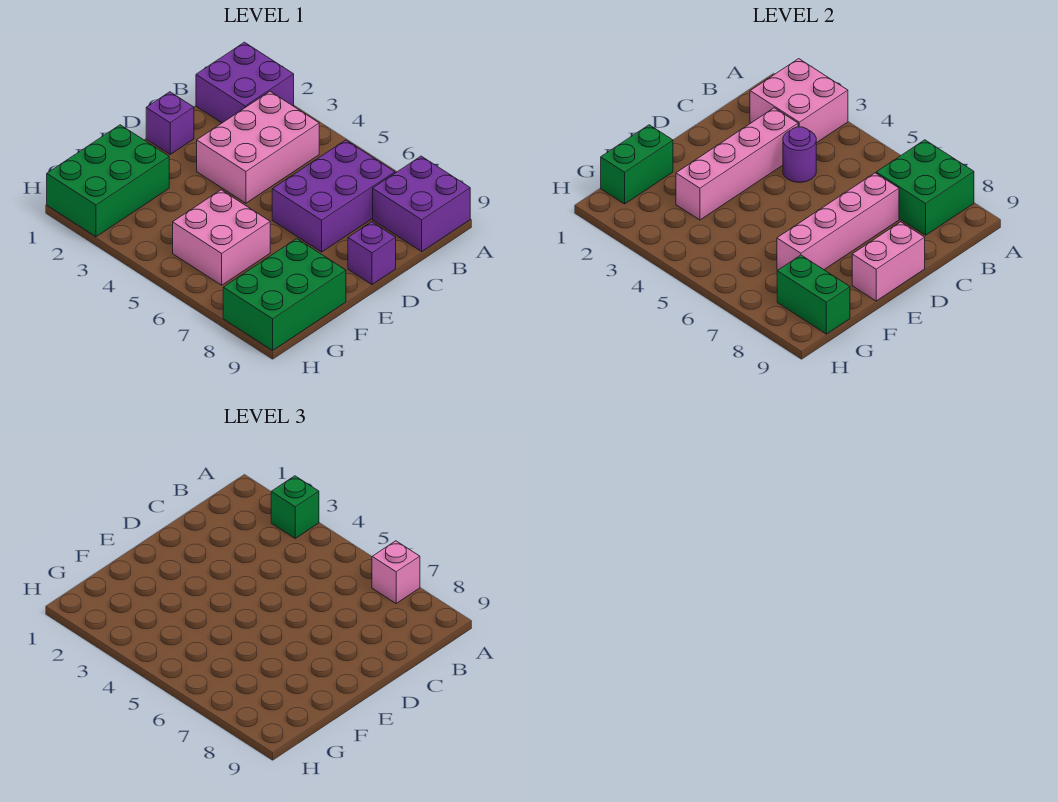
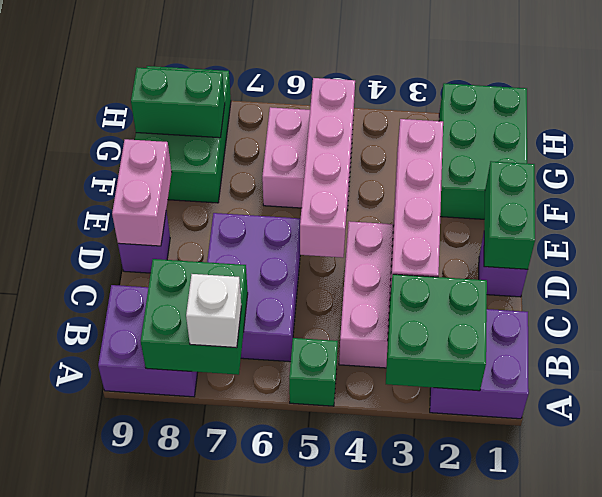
pink brick A2:B3 level 2 -> green brick A2:B3 level 2
green brick A3 level 3 -> green brick A5 level 1
pink brick A7 level 3 -> white brick A7 level 3
purple round brick C4 level 2 -> none
pink brick C7:F7 level 2 -> pink brick D5:G5 level 2
green brick F1:G1 level 2 -> green brick D1:E1 level 2

